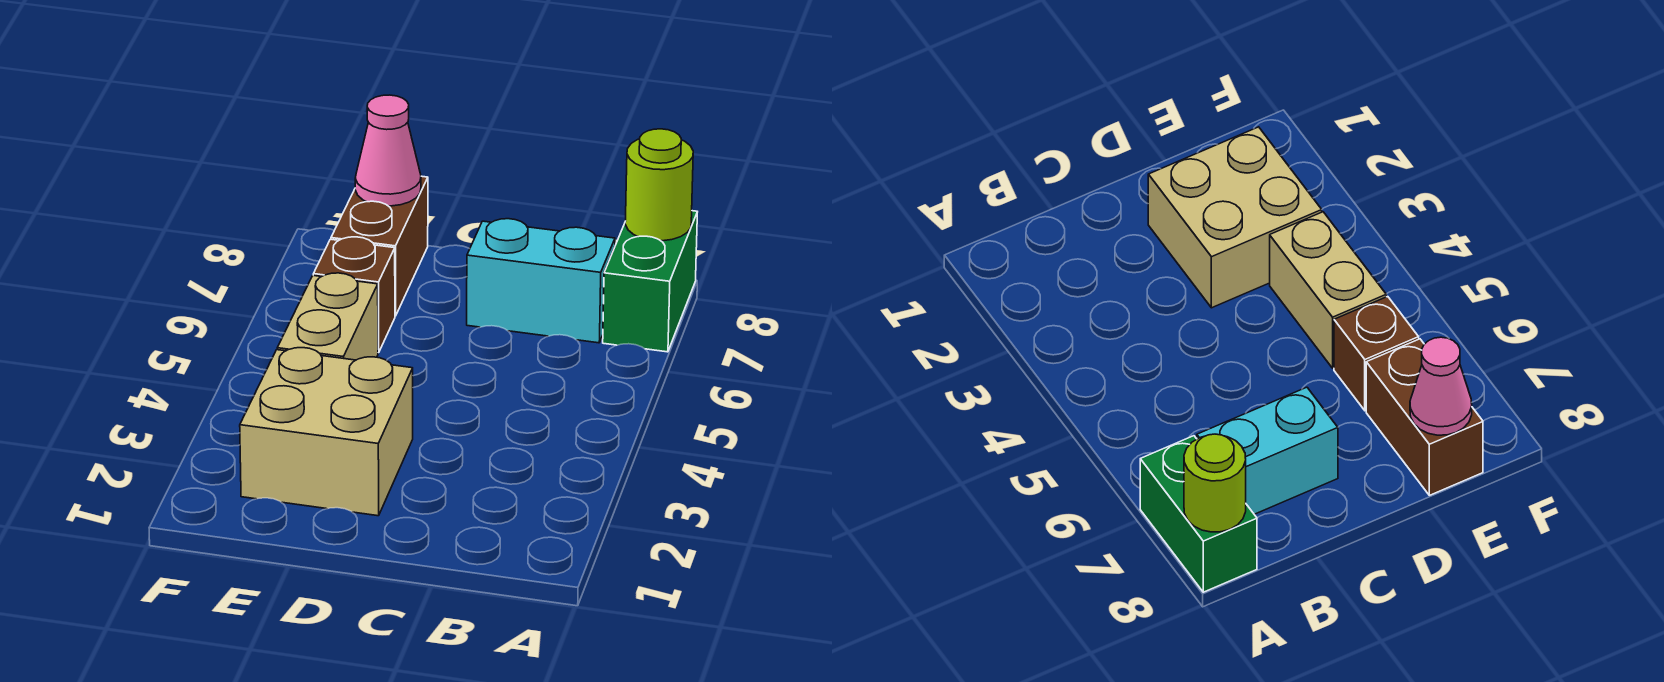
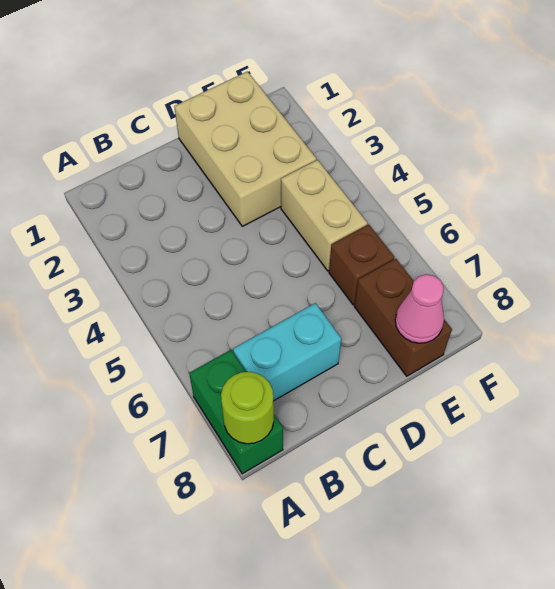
tan brick D2:E3 level 1 -> tan brick D1:E3 level 1

